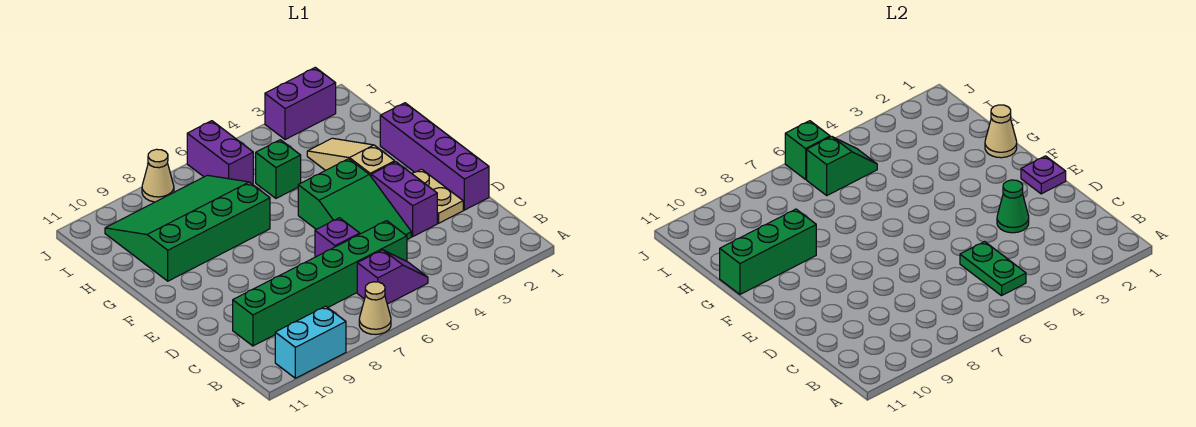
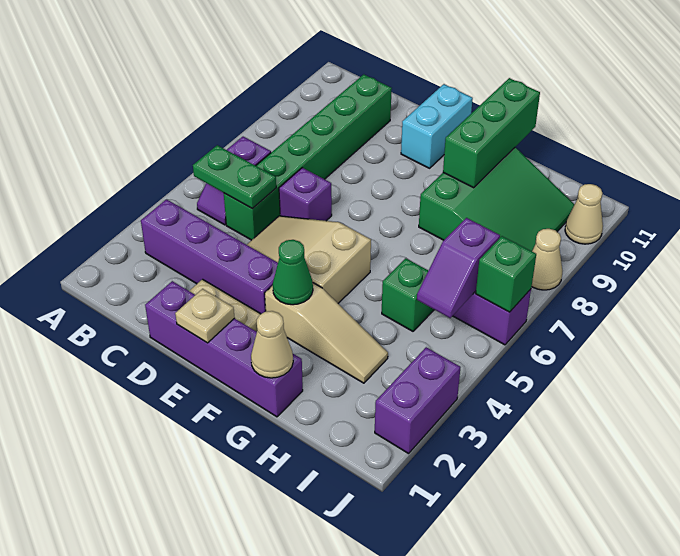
tan cone A7 level 1 -> tan cone J10 level 1
cyan brick A9:A10 level 1 -> cyan brick E10:E11 level 1
purple brick D3:E3 level 1 -> purple brick B3:E3 level 1
green cone D3 level 2 -> green cone F3 level 2
green slope D4:F5 level 1 top F -> tan slope D4:F5 level 1 top F
purple plate E1 level 2 -> tan plate E1 level 2
green slope G7:I10 level 1 top G -> green slope G8:I10 level 1 top G
green slope I5:I6 level 2 top 6 -> purple slope I5:I6 level 2 top 6

